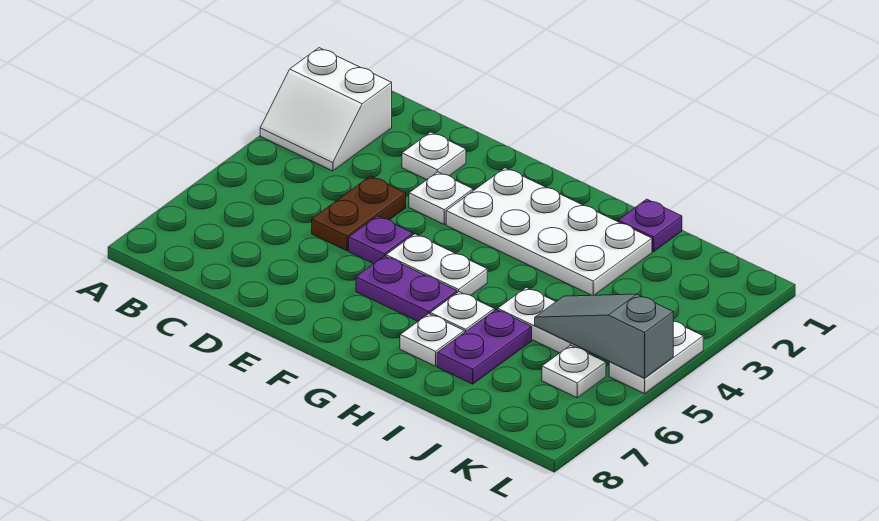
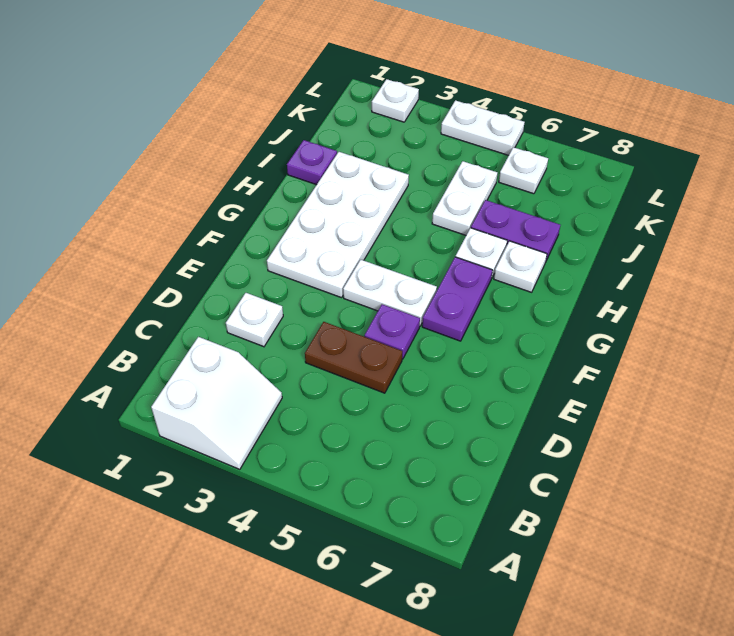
white plate E3 level 1 -> white plate L2 level 1
white plate F5:G5 level 1 -> white plate F4:F5 level 1
grey slope J5:L5 level 2 top L -> none

